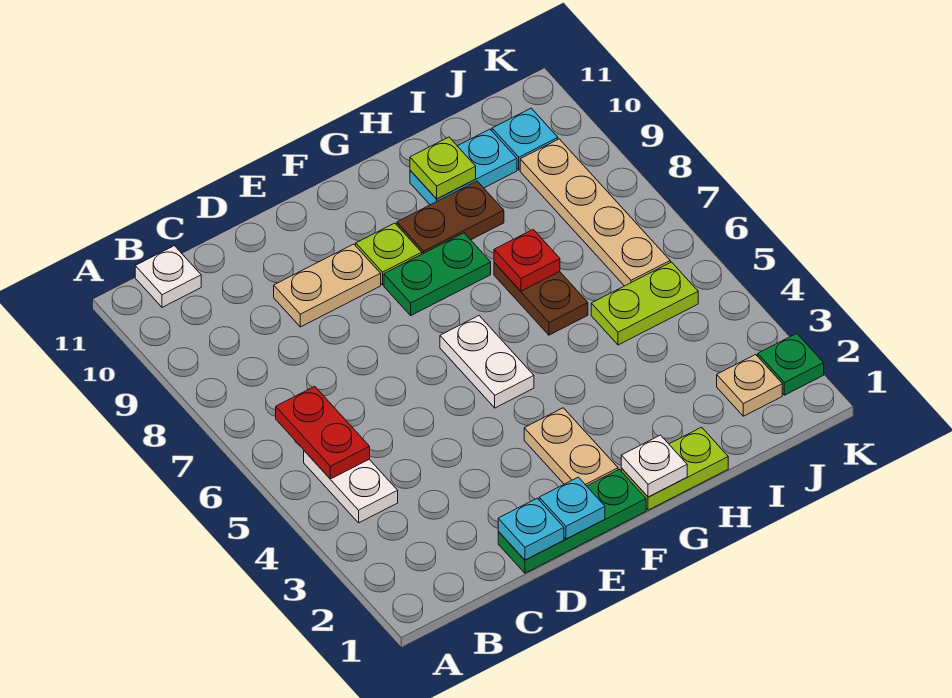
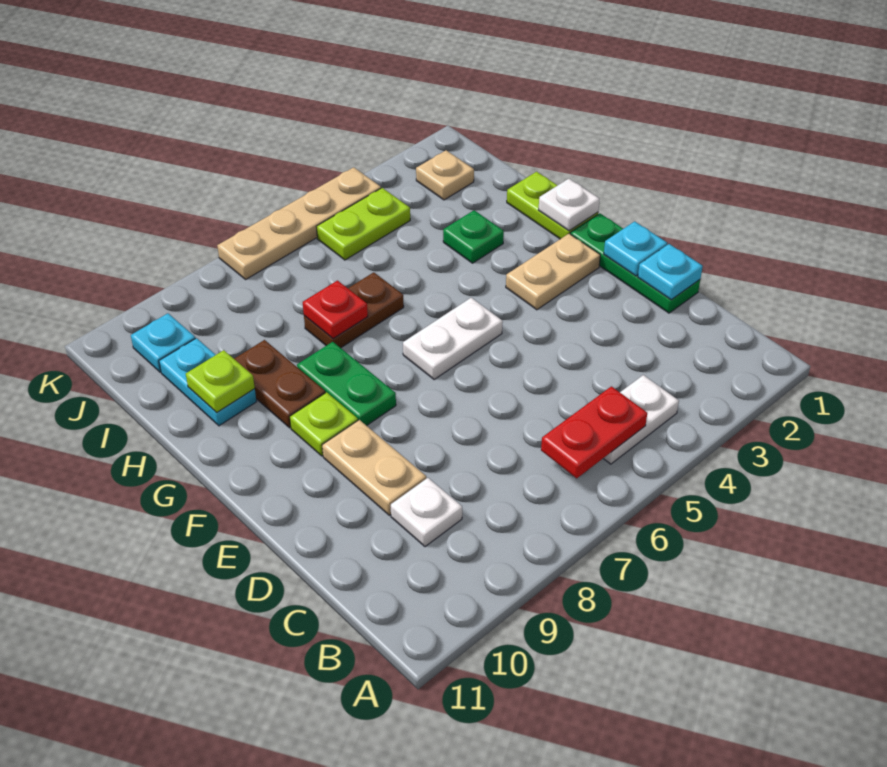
white plate B11 level 1 -> white plate C9 level 1
lime plate I5:J5 level 1 -> lime plate J4:J5 level 1
tan plate J6:J9 level 1 -> tan plate K4:K7 level 1
green plate K2 level 1 -> green plate H3 level 1

